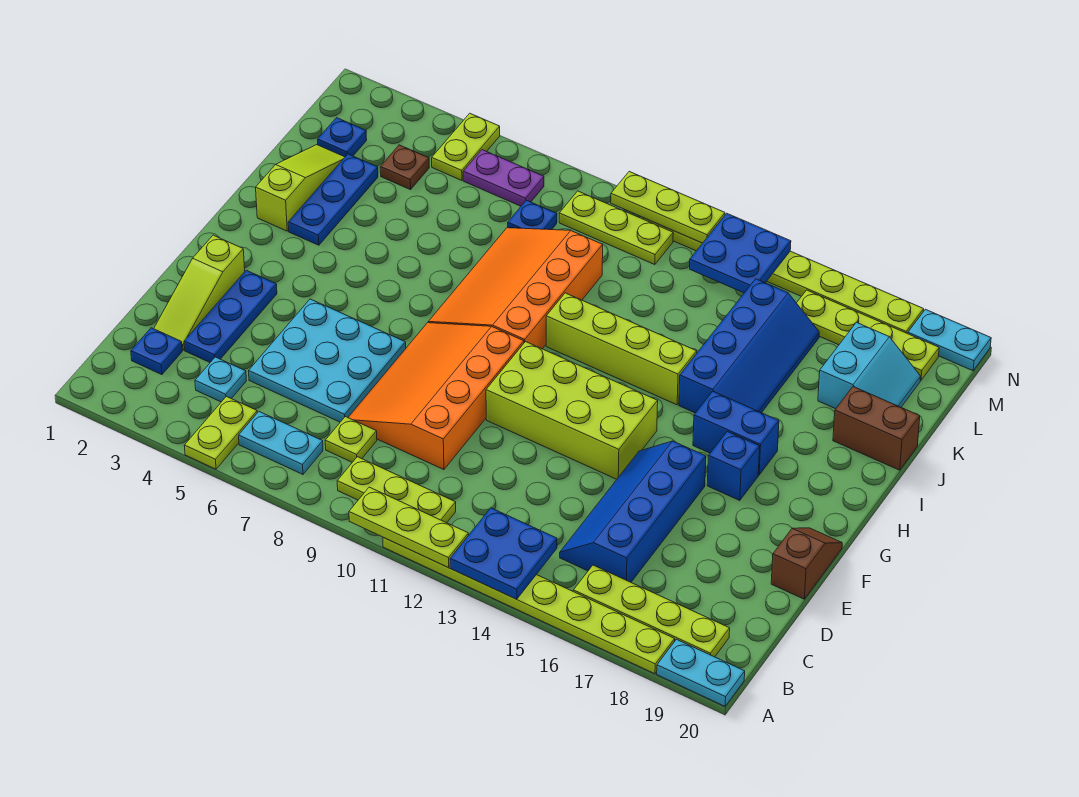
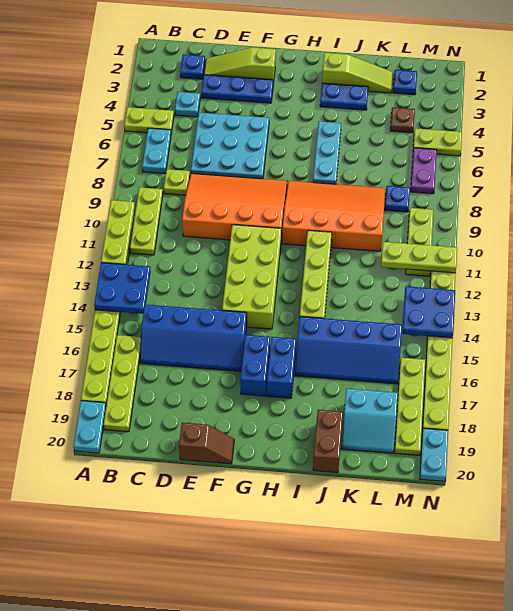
blue slope C15:F16 level 1 top 16 -> blue slope C15:F16 level 1 top 15
blue brick G17 level 1 -> blue brick G16:G17 level 1
blue plate I3:K3 level 1 -> blue plate I3:J3 level 1
none -> cyan plate I5:I7 level 1
lime plate N10:N12 level 2 -> lime plate L11:N11 level 2

